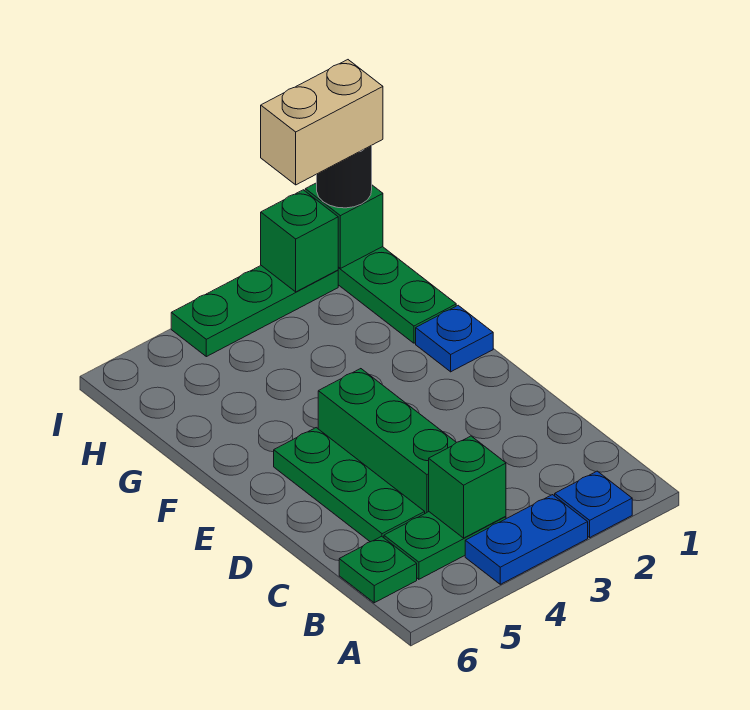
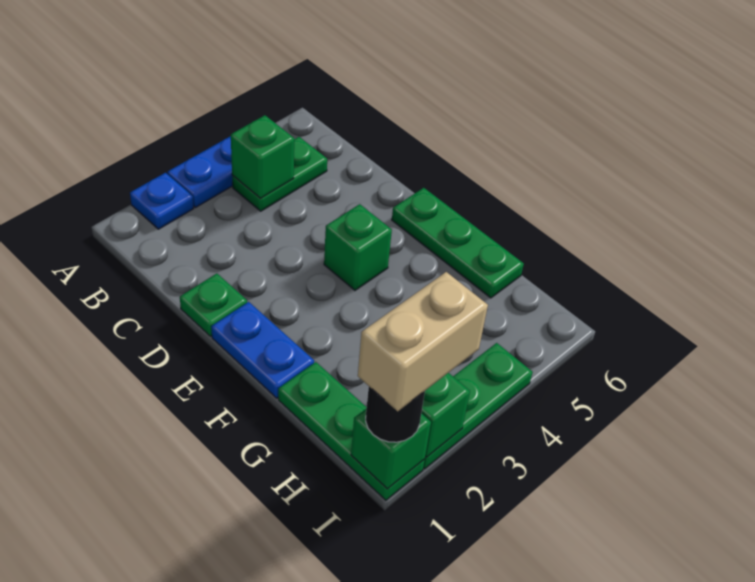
green plate B6 level 1 -> green plate D1 level 1
green brick C4:E4 level 1 -> green brick E4 level 1
green plate C5:E5 level 1 -> green plate E6:G6 level 1
blue plate F1 level 1 -> blue plate E1:F1 level 1

